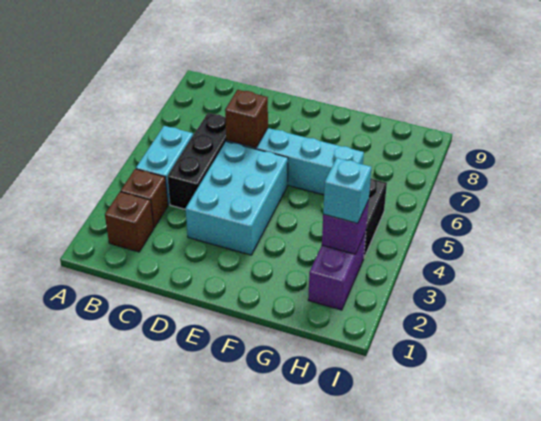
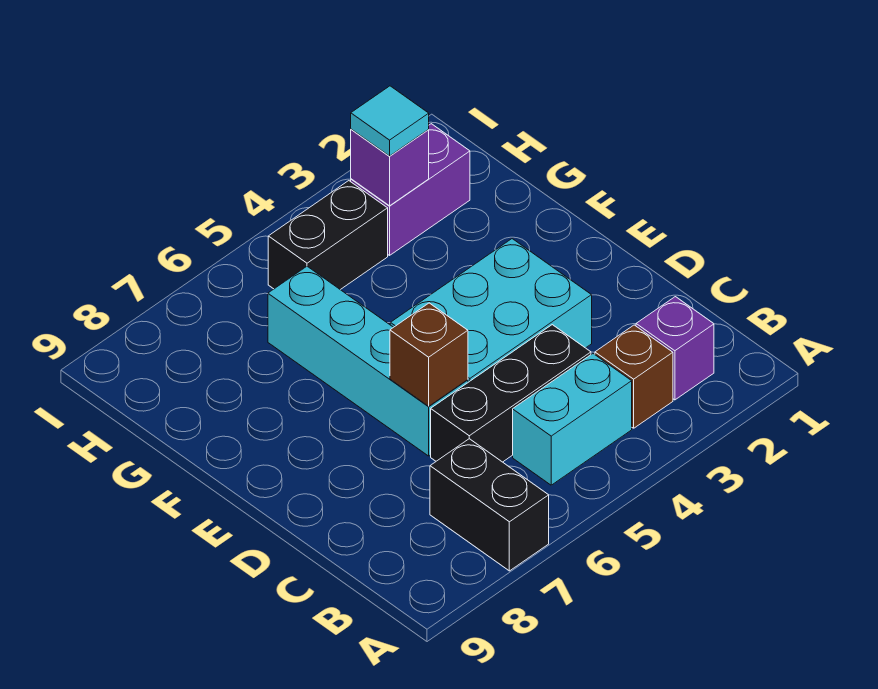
none -> black brick A7:B7 level 1
brown brick B2 level 1 -> purple brick B2 level 1
cyan brick H3 level 3 -> cyan tile H3 level 3

